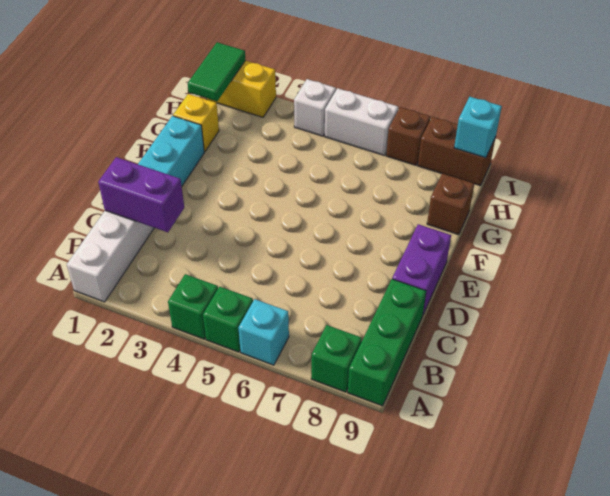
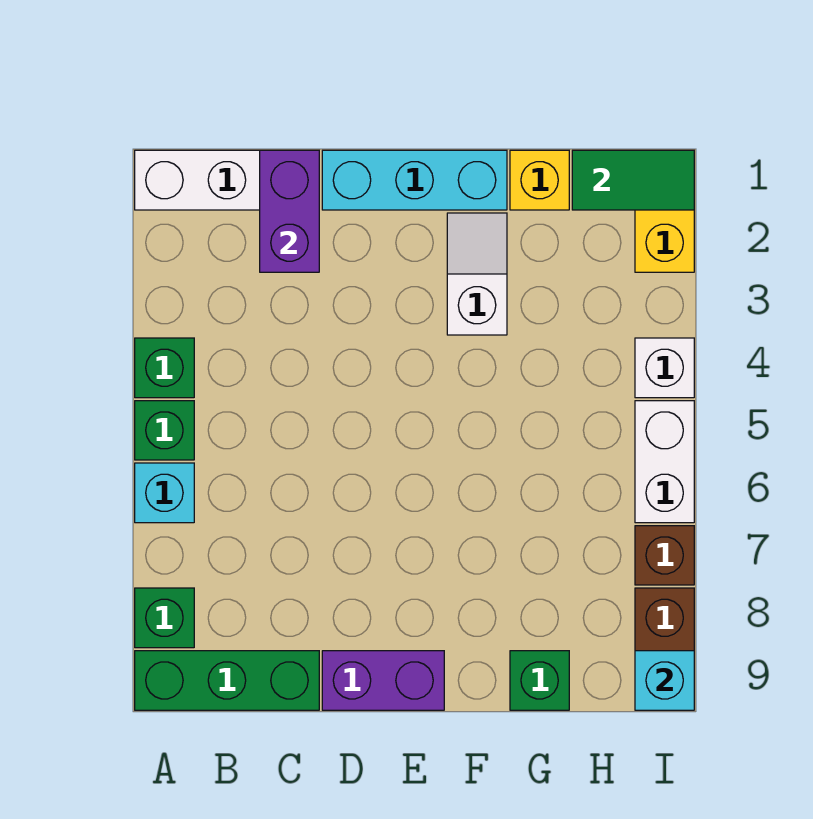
none -> white slope F2:F3 level 1 top 3
brown brick G9 level 1 -> green brick G9 level 1

